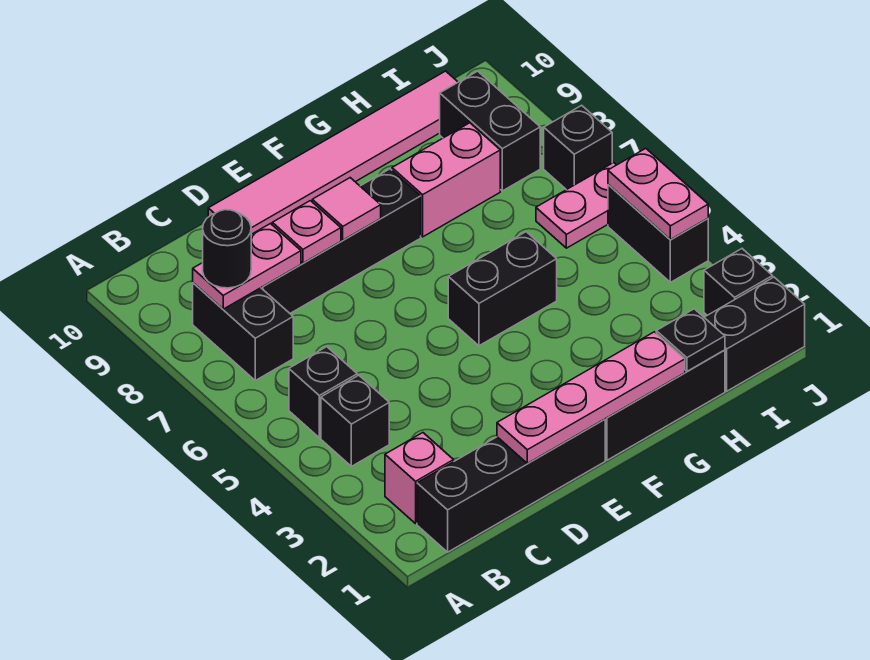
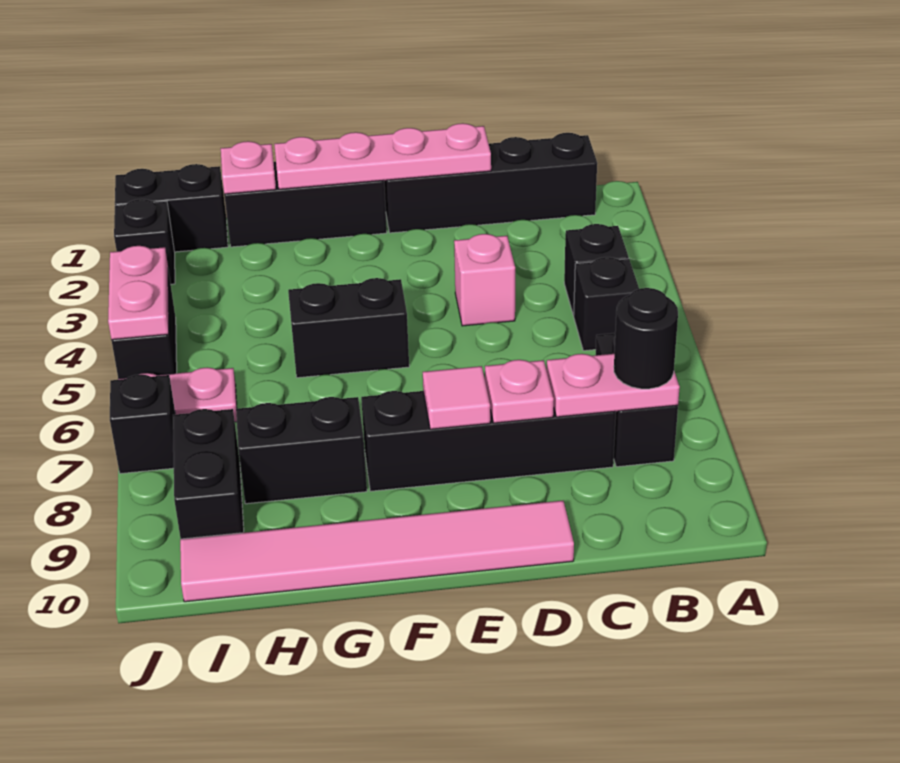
pink brick B2 level 1 -> pink brick D4 level 1
pink brick G8:H8 level 1 -> black brick G8:H8 level 1
black plate H1 level 2 -> pink plate H1 level 2

